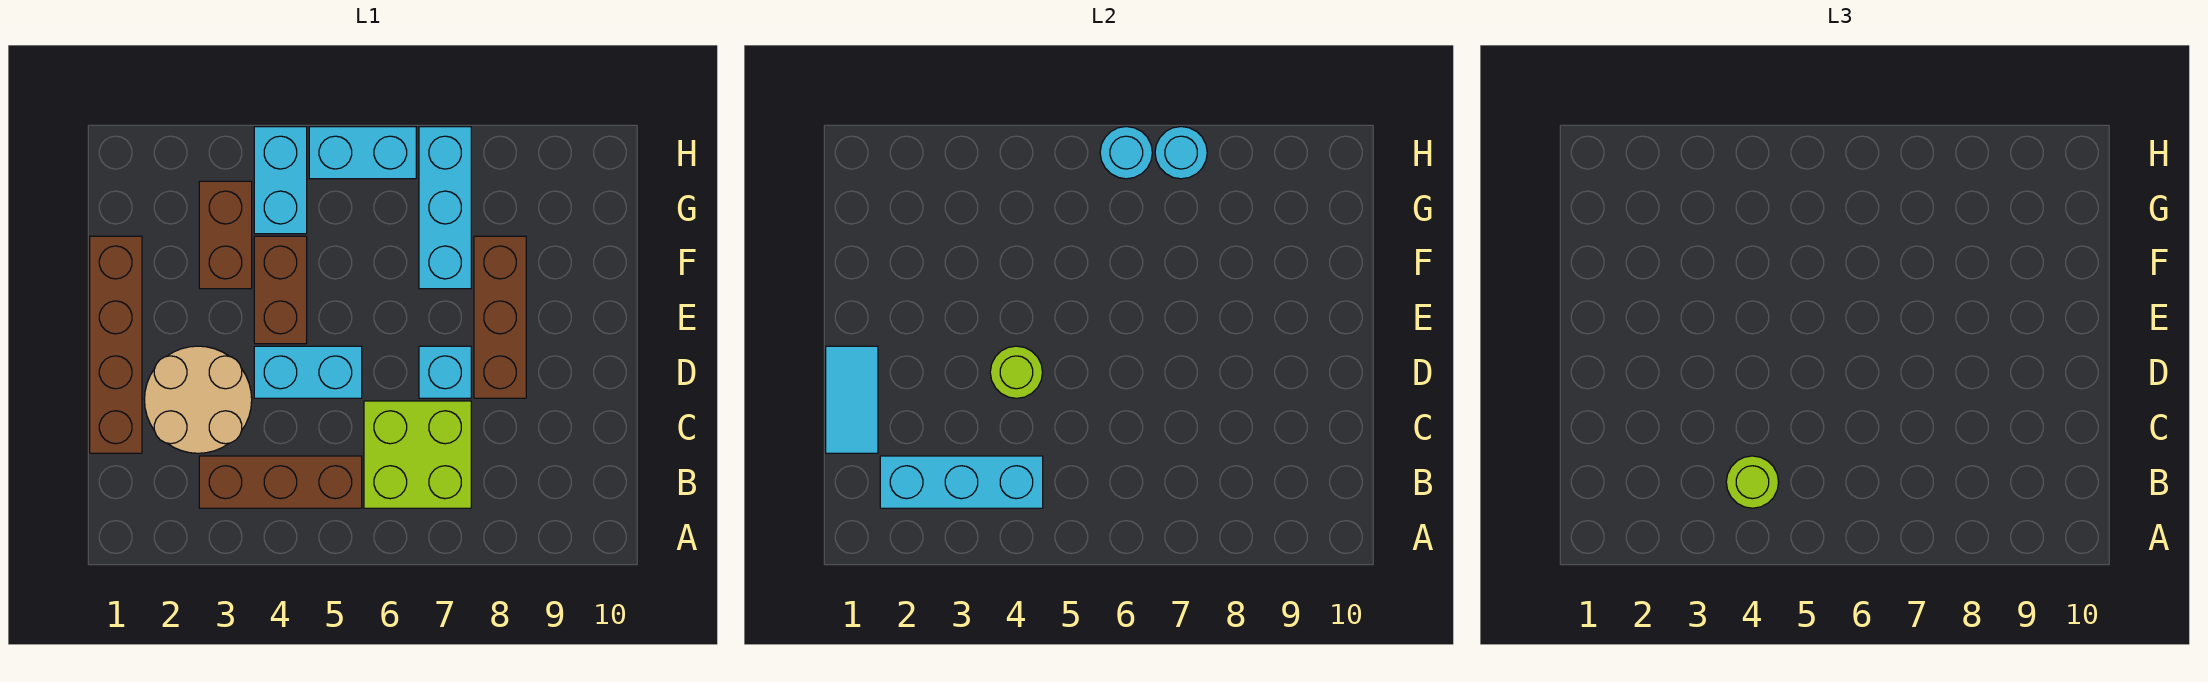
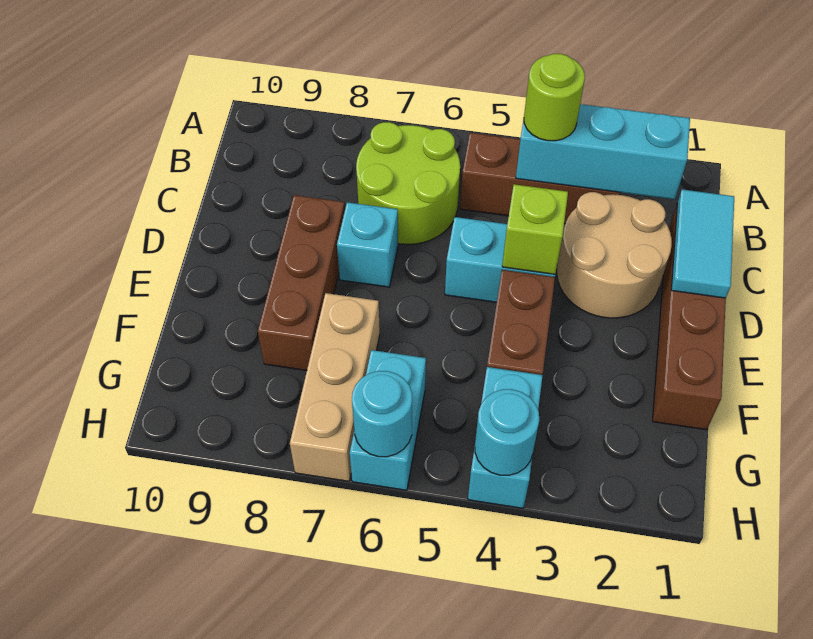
lime brick B6:C7 level 1 -> lime round brick B6:C7 level 1
lime round brick D4 level 2 -> lime brick D4 level 2
brown brick F3:G3 level 1 -> none
cyan brick F7:H7 level 1 -> tan brick F7:H7 level 1
cyan brick H5:H6 level 1 -> cyan brick G6:H6 level 1
cyan round brick H7 level 2 -> cyan round brick H4 level 2

